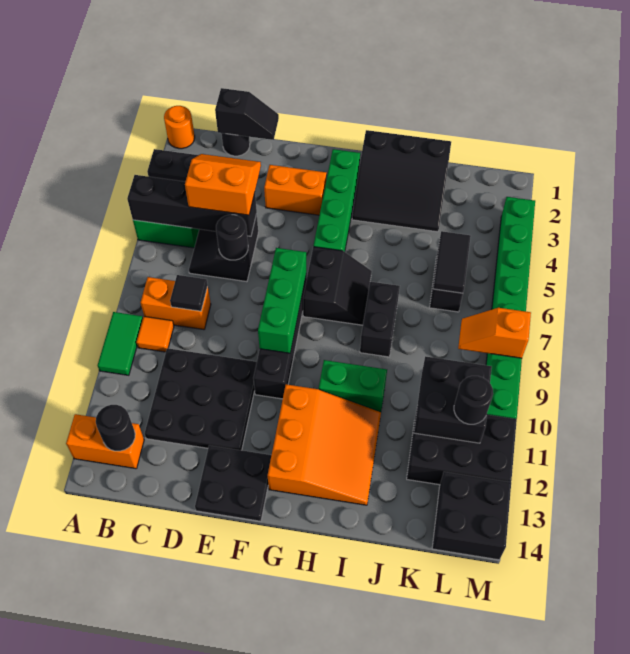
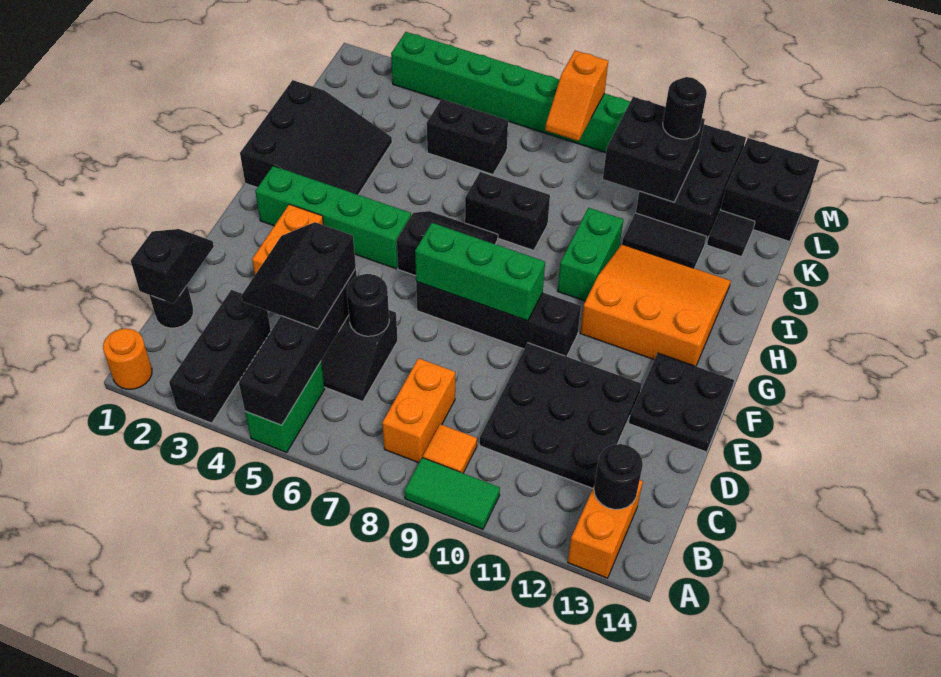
orange slope C4:D5 level 3 top 5 -> black slope C4:D5 level 3 top 5
black tile C8 level 2 -> black tile K13 level 1
black tile K5:K6 level 2 -> black tile J11:J12 level 1

